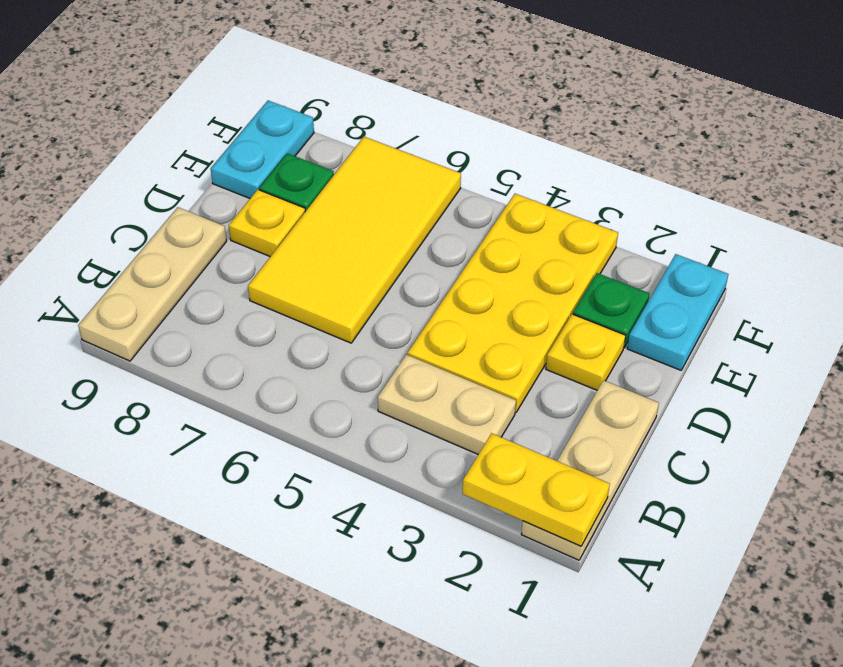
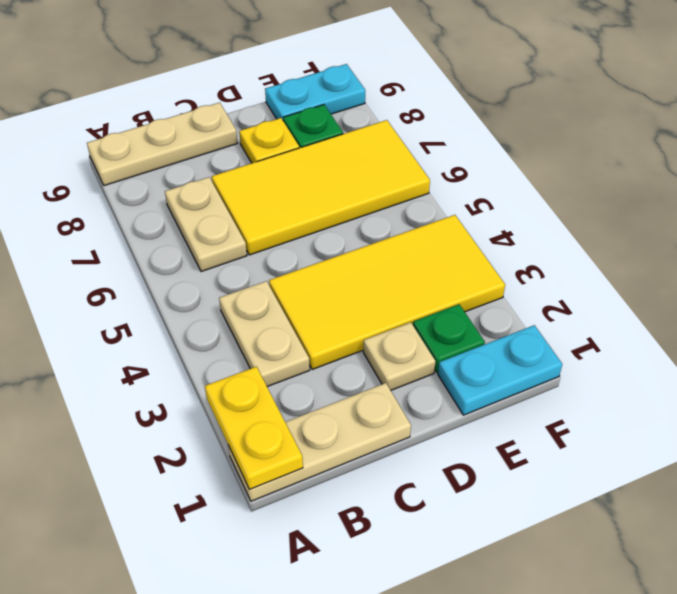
none -> tan plate B6:B7 level 1
yellow plate C3:F4 level 1 -> yellow tile C3:F4 level 1
yellow plate D2 level 1 -> tan plate D2 level 1

